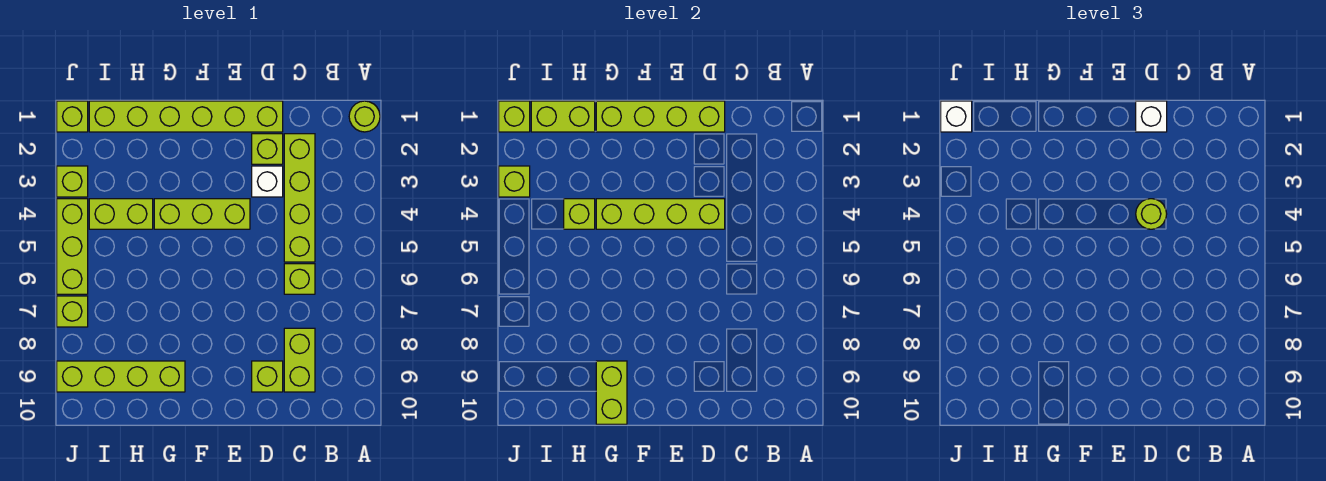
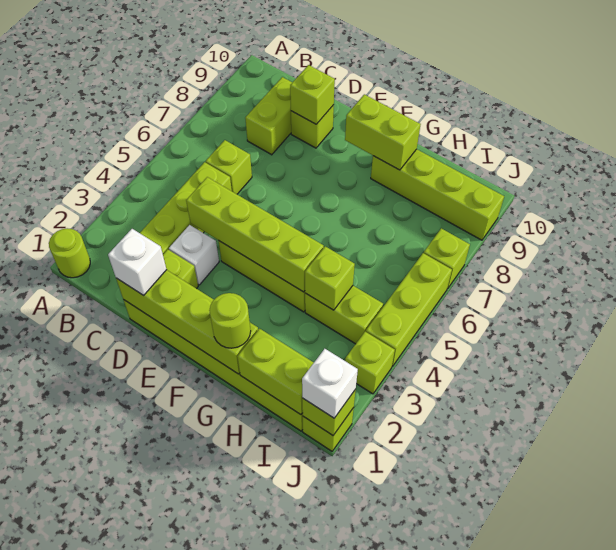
lime round brick D4 level 3 -> lime round brick G1 level 3
lime brick G9:G10 level 2 -> lime brick F9:G9 level 2
lime brick J3 level 2 -> lime brick D9 level 2

